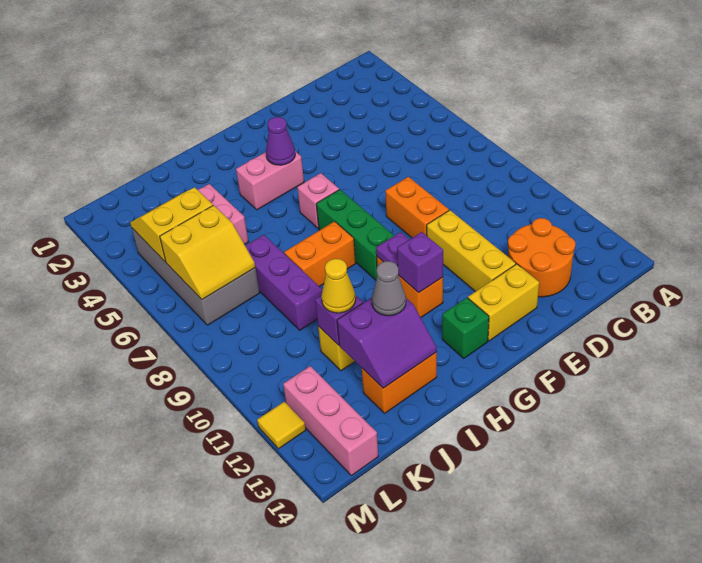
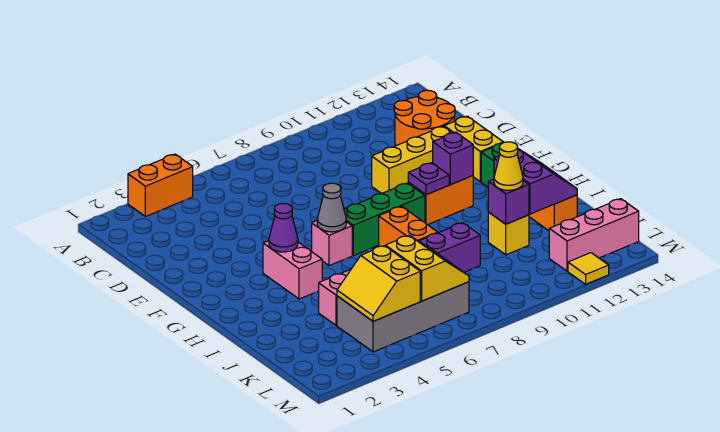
orange brick E8:E9 level 1 -> orange brick A3:A4 level 1
grey cone I12 level 3 -> grey cone G6 level 2

